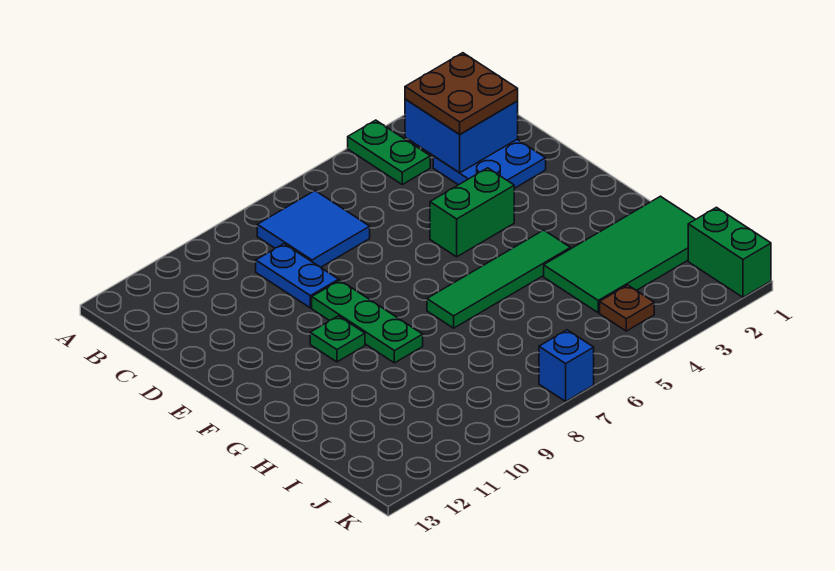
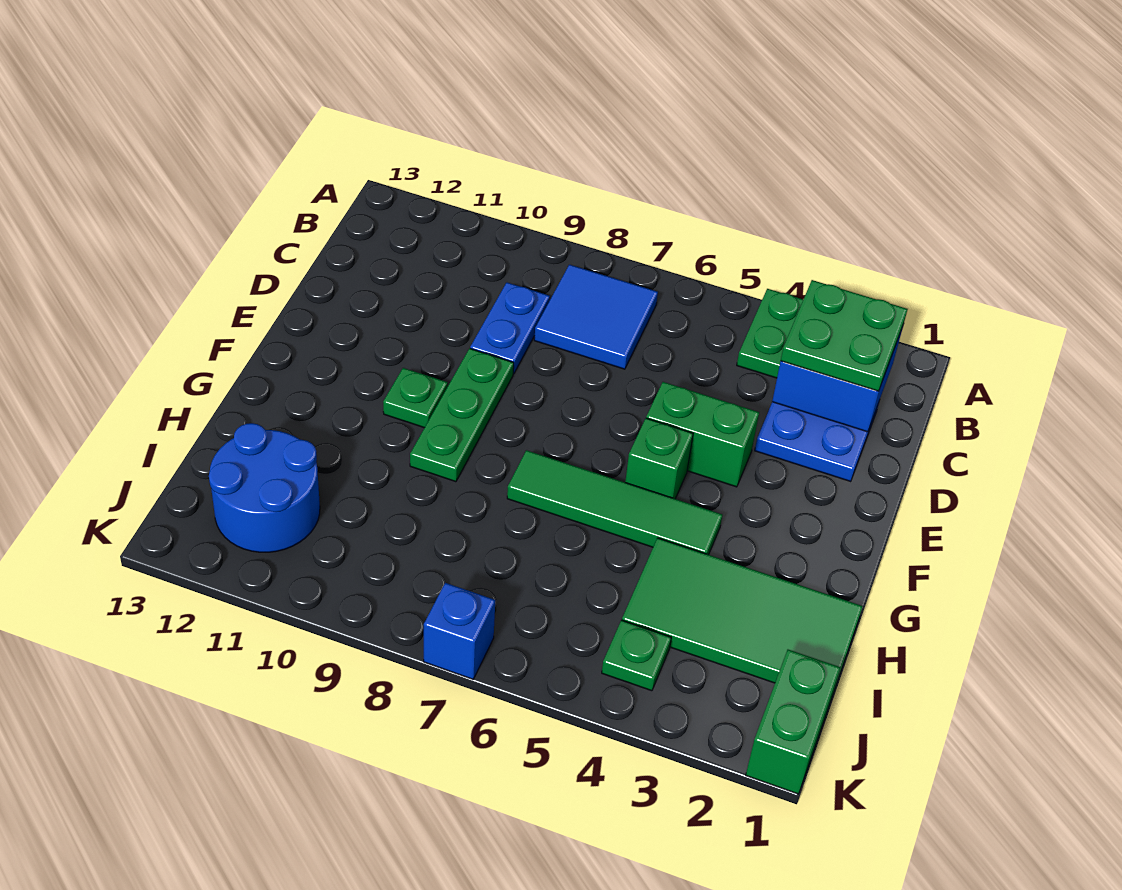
brown plate B2:C3 level 3 -> green plate B2:C3 level 3
none -> green brick F5 level 1
none -> blue round brick I11:J12 level 1
brown plate J4 level 1 -> green plate J4 level 1

